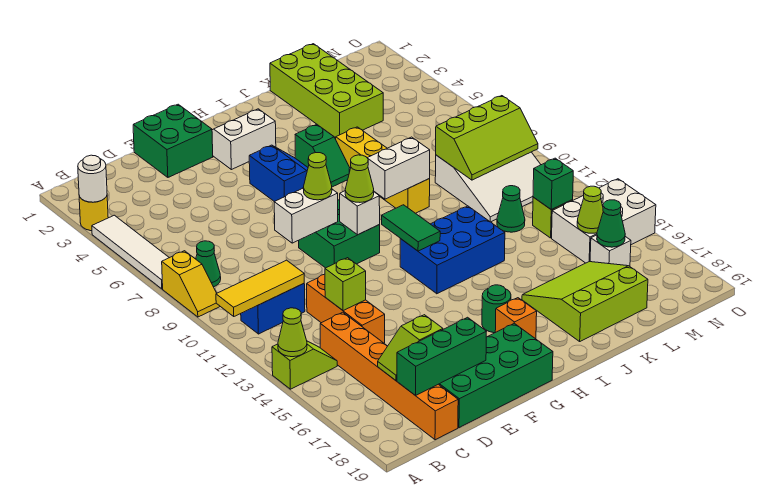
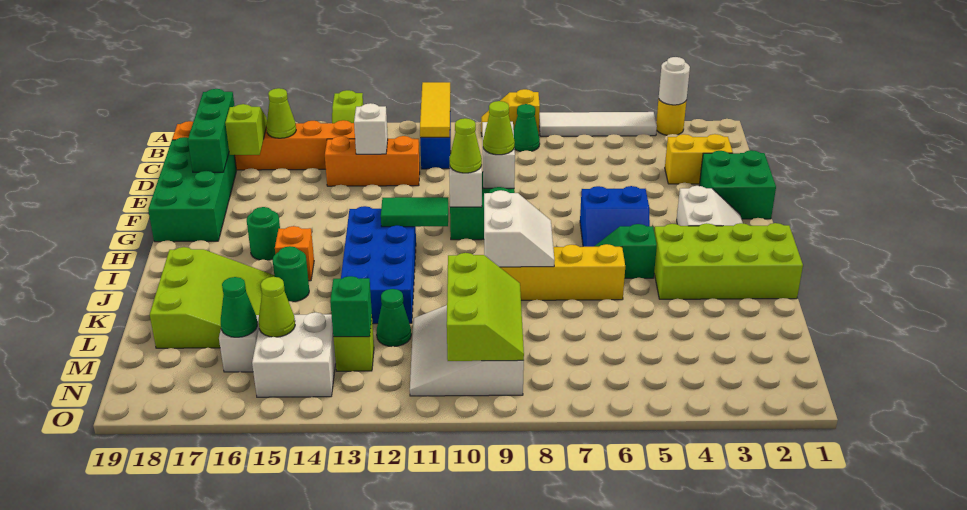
lime cone A14 level 2 -> lime cone C16 level 2
none -> yellow brick D2:D3 level 1
lime brick D13 level 2 -> white brick D13 level 2
blue brick H12:J13 level 1 -> blue brick H12:K13 level 1
orange brick H17 level 1 -> orange brick I15 level 1
none -> green round brick J15 level 1
lime brick K1:L4 level 1 -> lime brick I1:J4 level 1
lime slope L9:N10 level 2 top 9 -> lime slope L9:N10 level 2 top 10
white brick M14:O15 level 1 -> white brick M14:N15 level 1

